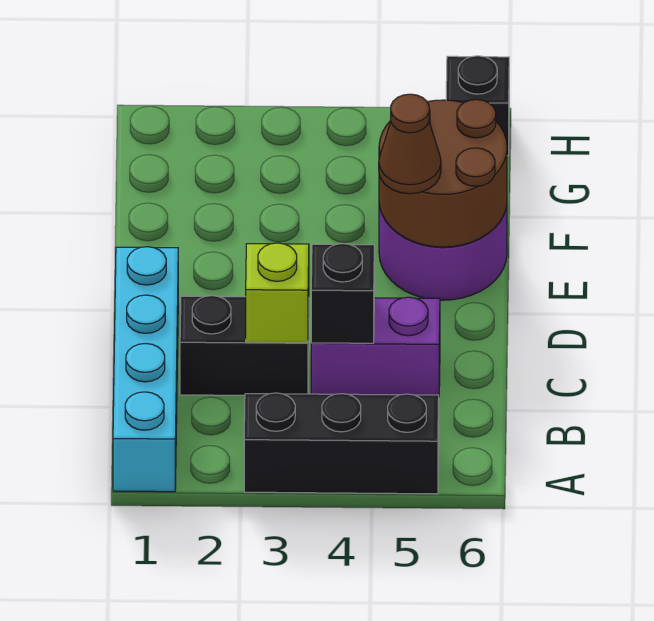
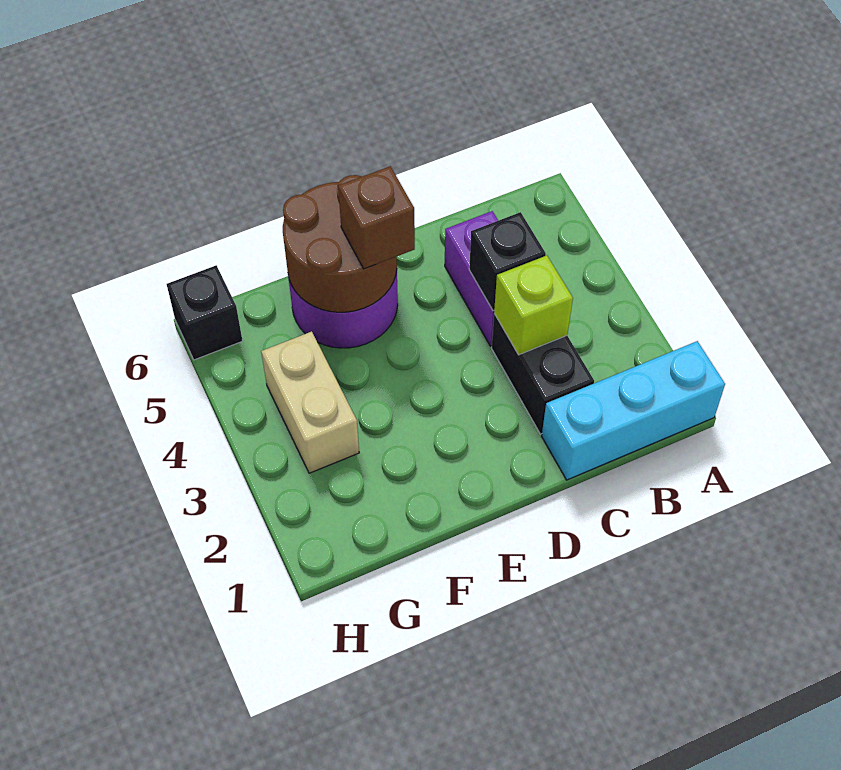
cyan brick A1:D1 level 1 -> cyan brick A1:C1 level 1
black brick A3:A5 level 1 -> none
brown cone E5 level 3 -> brown brick E5 level 3
none -> tan brick G3:G4 level 1

